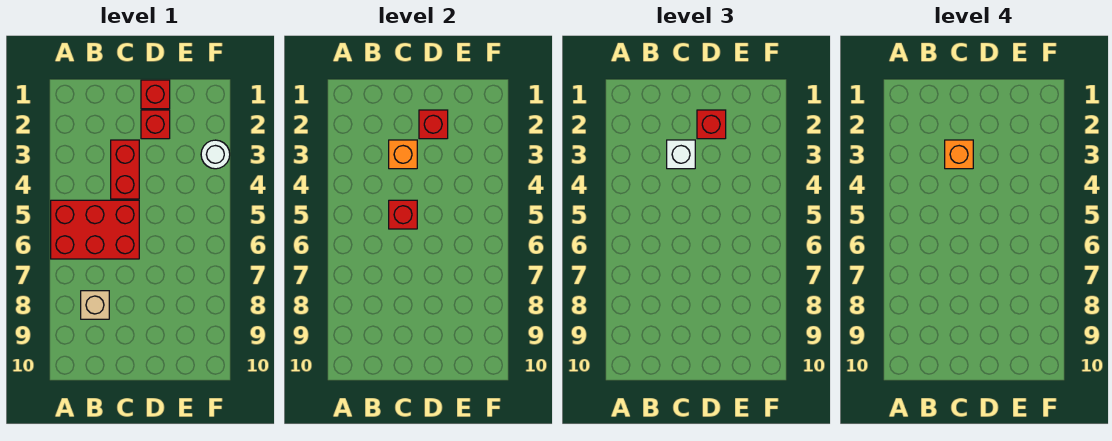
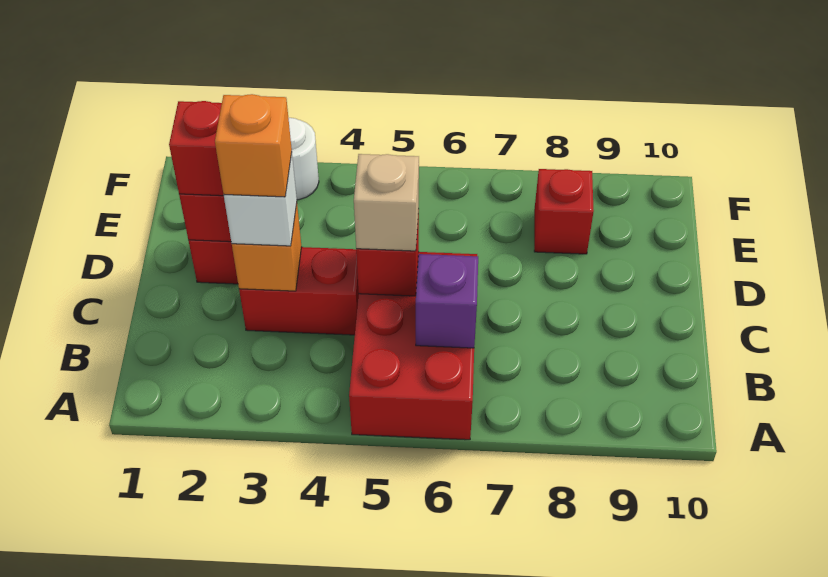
none -> purple brick B6 level 2
tan brick B8 level 1 -> tan brick C5 level 3
red brick D1 level 1 -> red brick E8 level 1

